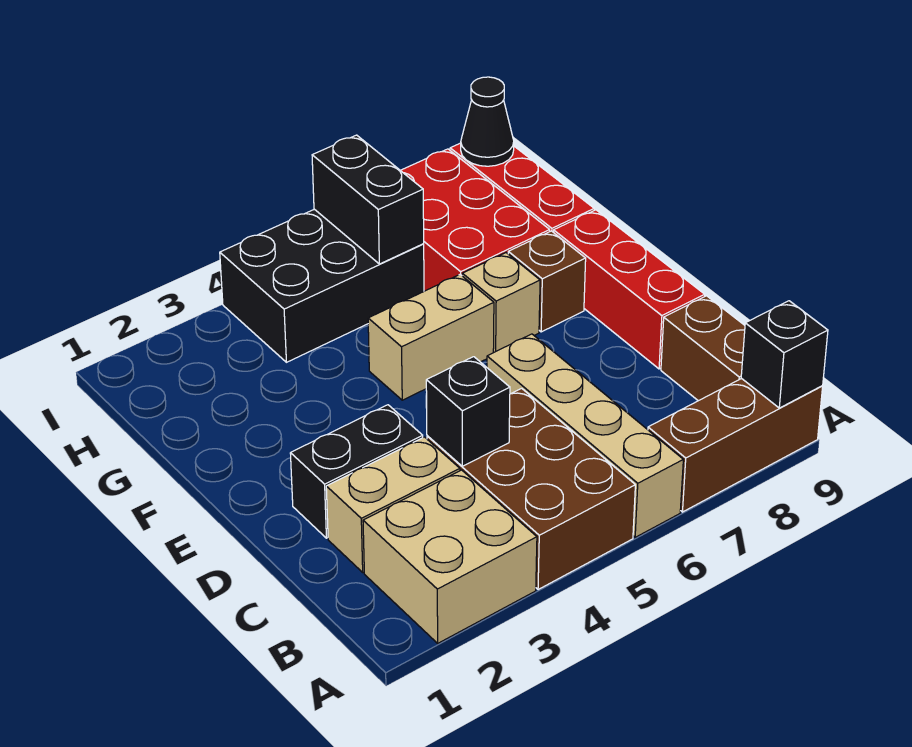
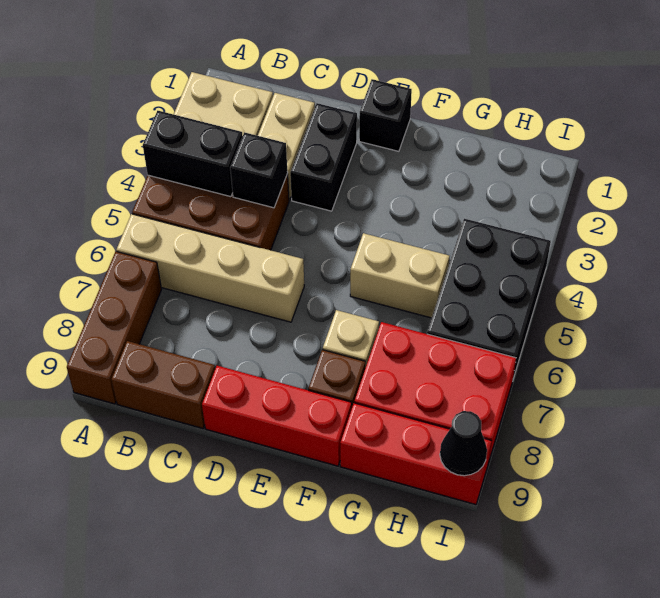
black brick A9 level 2 -> black brick E1 level 1
tan brick F5:F6 level 1 -> tan brick F5:G5 level 1
black brick H6:I6 level 2 -> black brick A4:B4 level 2

